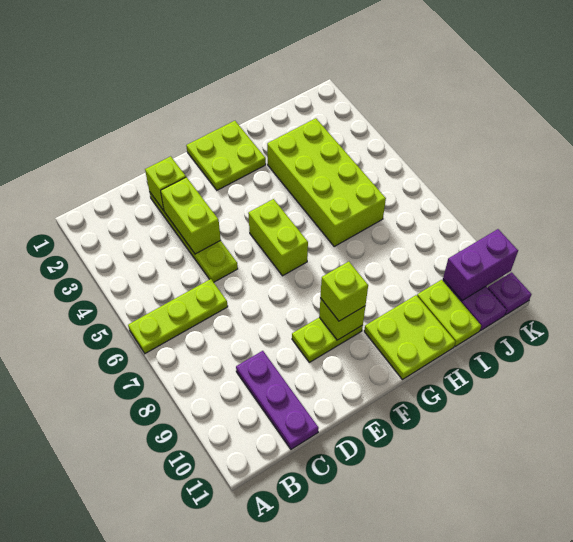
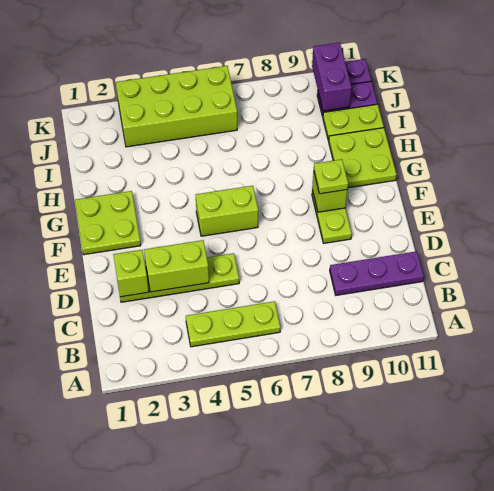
lime plate A6:C6 level 1 -> lime plate B4:B6 level 1
lime brick F9 level 3 -> lime plate F9 level 3
lime brick H3:I6 level 1 -> lime brick J3:K6 level 1

